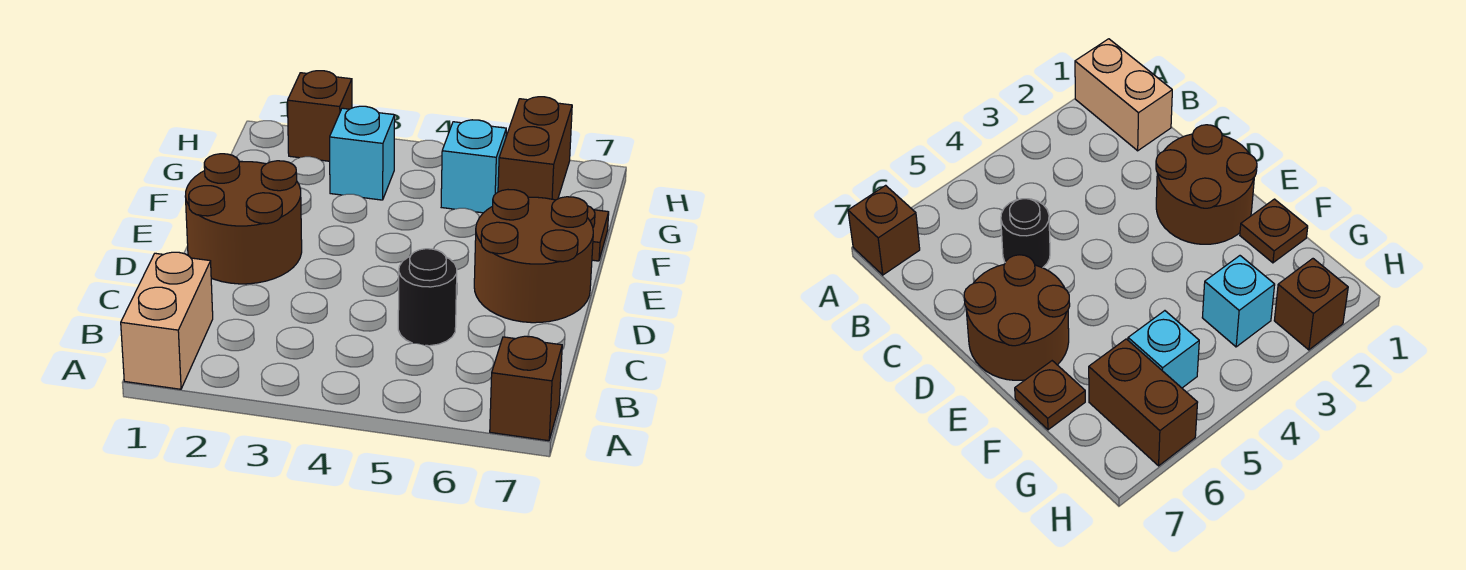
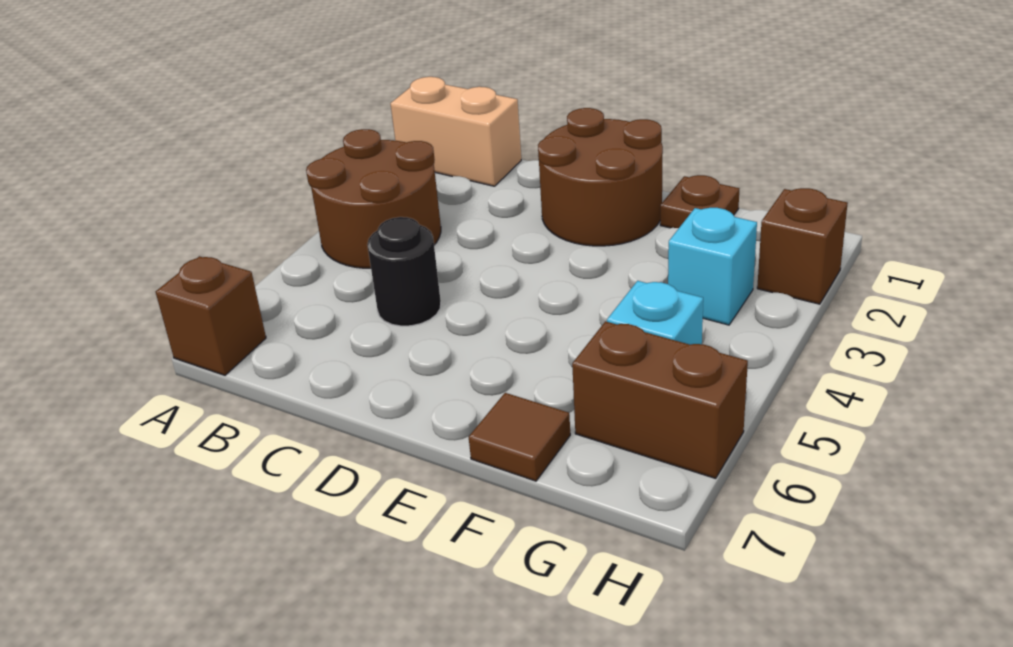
brown round brick D6:E7 level 1 -> brown round brick A3:B4 level 1
brown plate F7 level 1 -> brown tile F7 level 1

